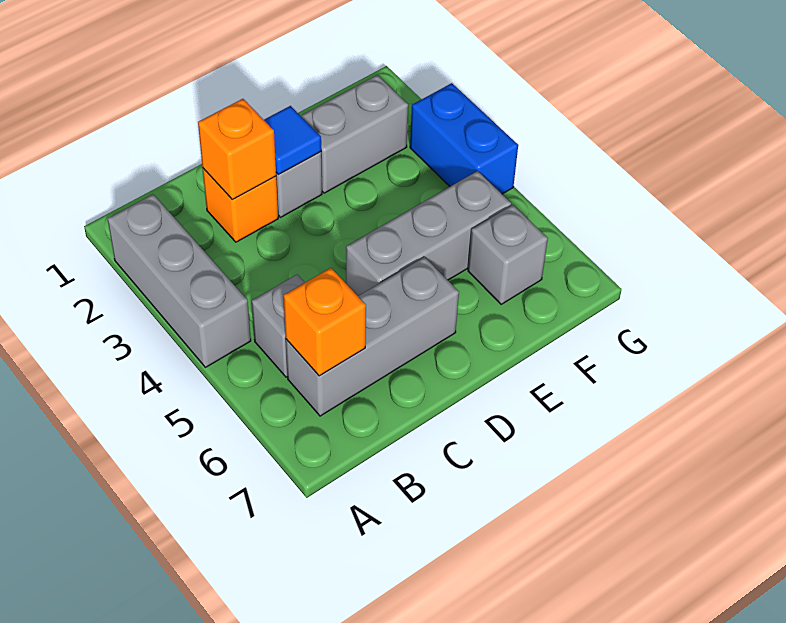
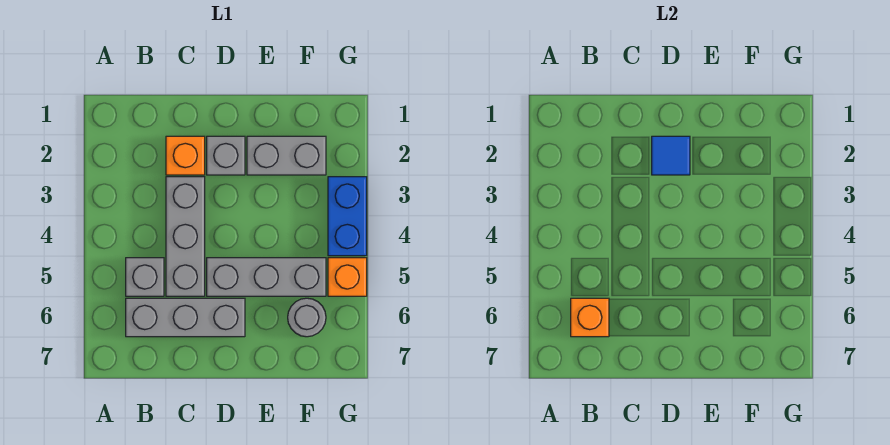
grey brick A2:A4 level 1 -> grey brick C3:C5 level 1
orange brick C2 level 2 -> orange brick G5 level 1
grey brick F6 level 1 -> grey round brick F6 level 1

